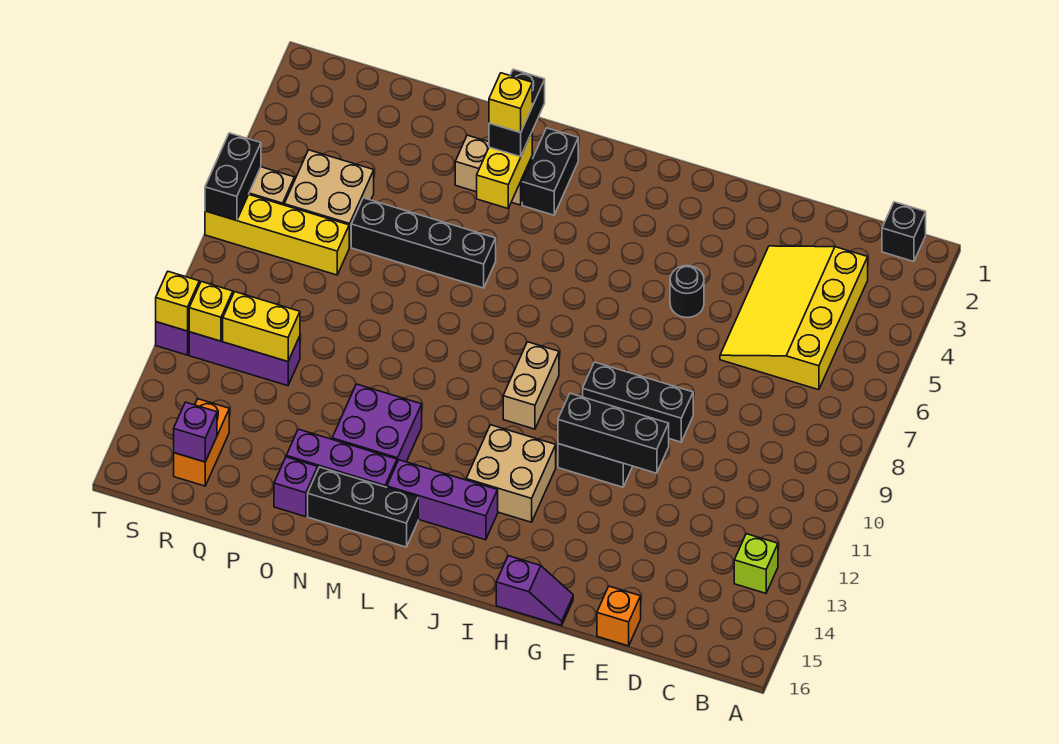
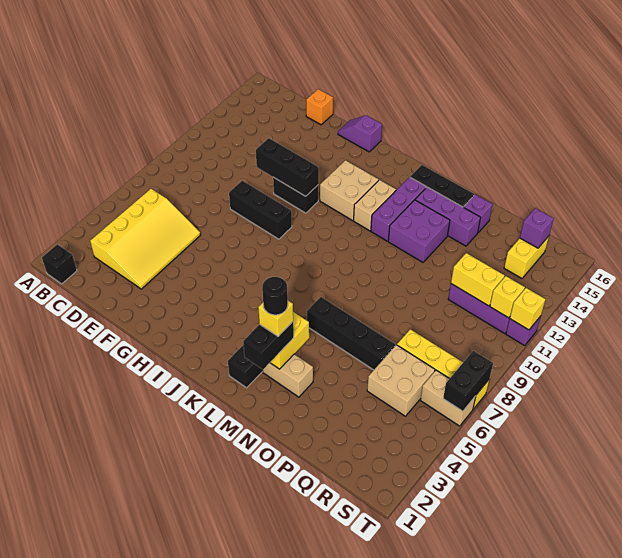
lime brick B13 level 1 -> none
black round brick G5 level 1 -> black round brick M3 level 5
tan brick J9:J10 level 1 -> tan brick K12:K13 level 1
purple brick J14:L14 level 1 -> purple brick L12:L14 level 1
orange brick R14:R15 level 1 -> yellow brick R14:R15 level 1

